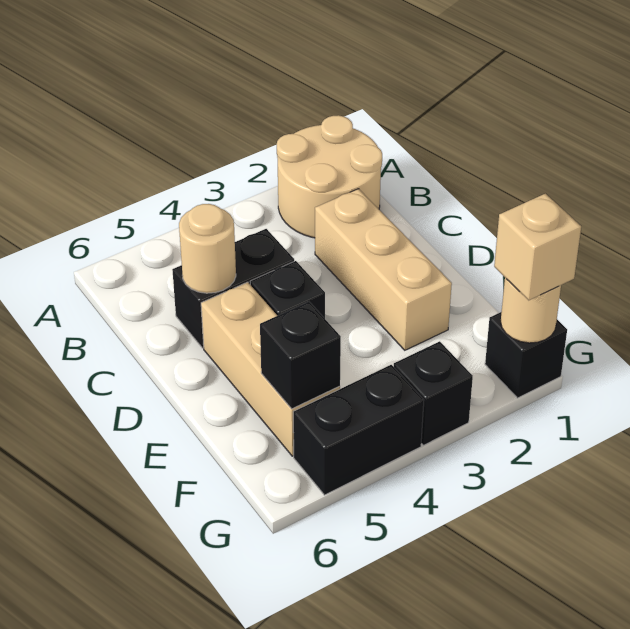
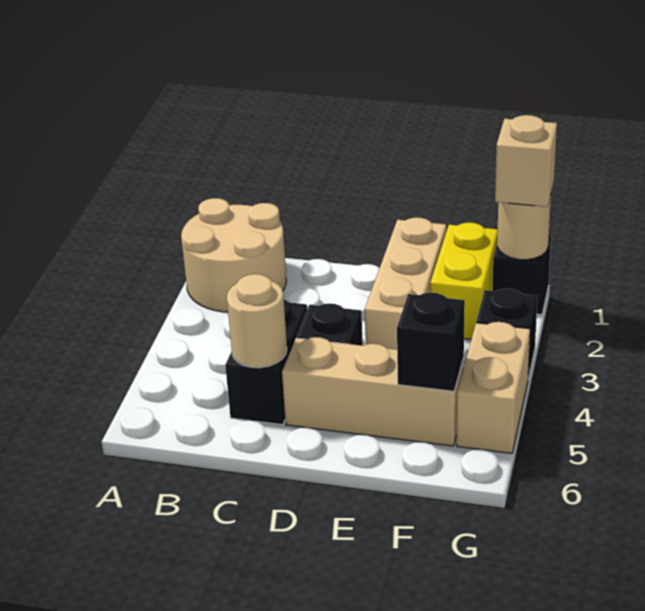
tan brick C2:E2 level 1 -> tan brick E1:E3 level 1
none -> yellow brick F1:F2 level 1
black brick G4:G5 level 1 -> tan brick G4:G5 level 1

